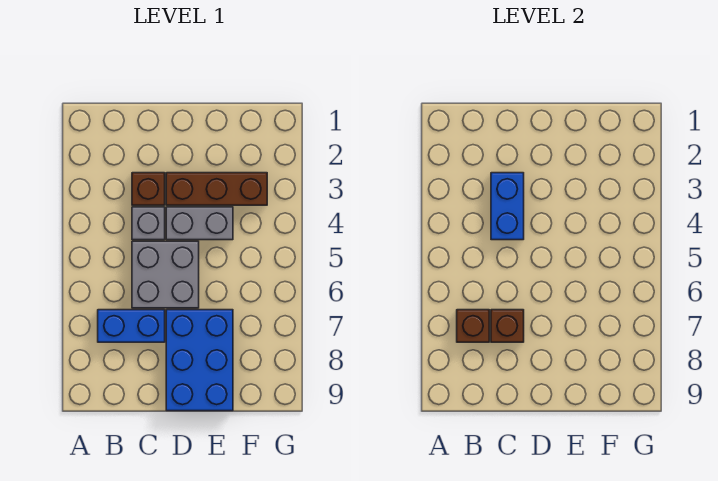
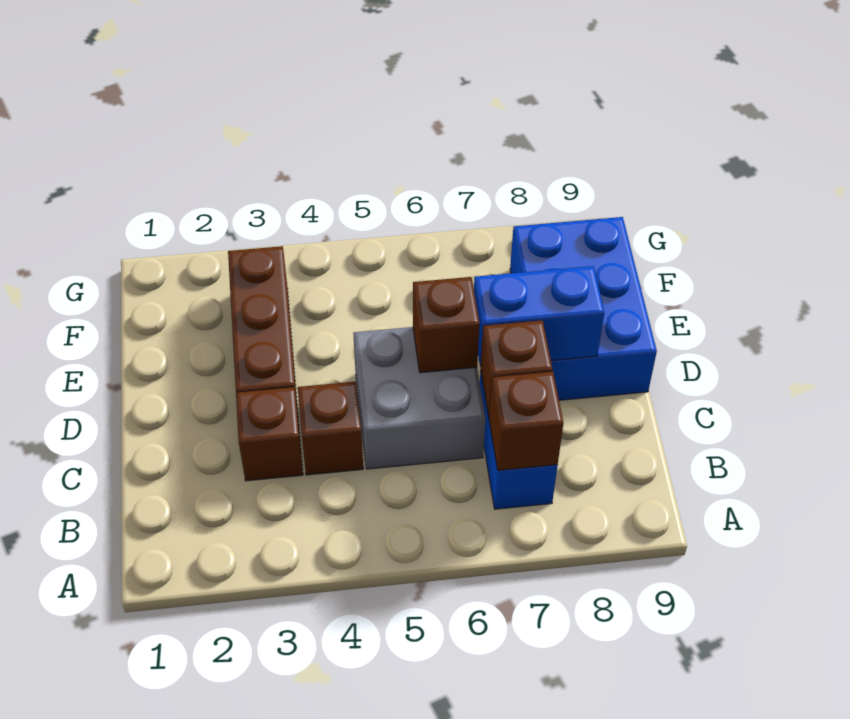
blue brick C3:C4 level 2 -> blue brick D7:D8 level 2
grey brick C4 level 1 -> brown brick C4 level 1
grey brick D4:E4 level 1 -> none
none -> brown brick D6 level 2
blue brick D7:E9 level 1 -> blue brick D8:F9 level 1

